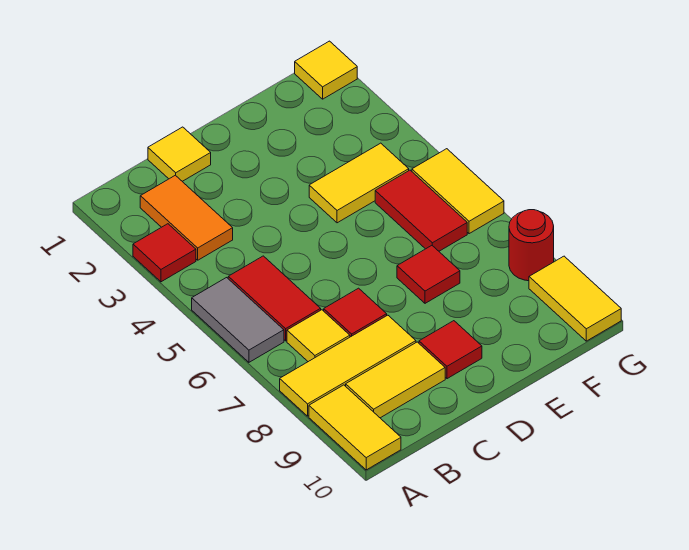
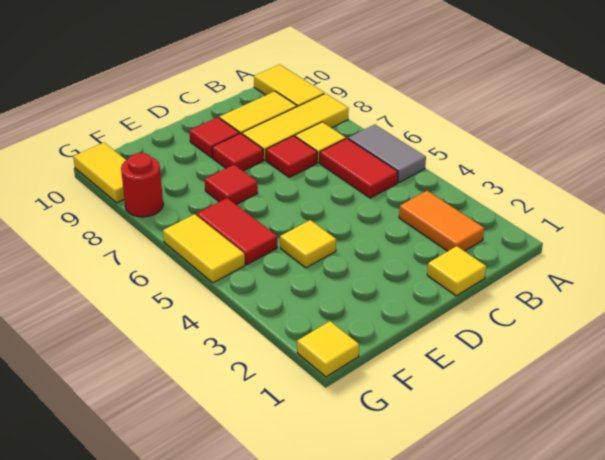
red tile A3 level 1 -> red tile D8 level 1
yellow tile E4:F4 level 1 -> yellow tile E4 level 1

